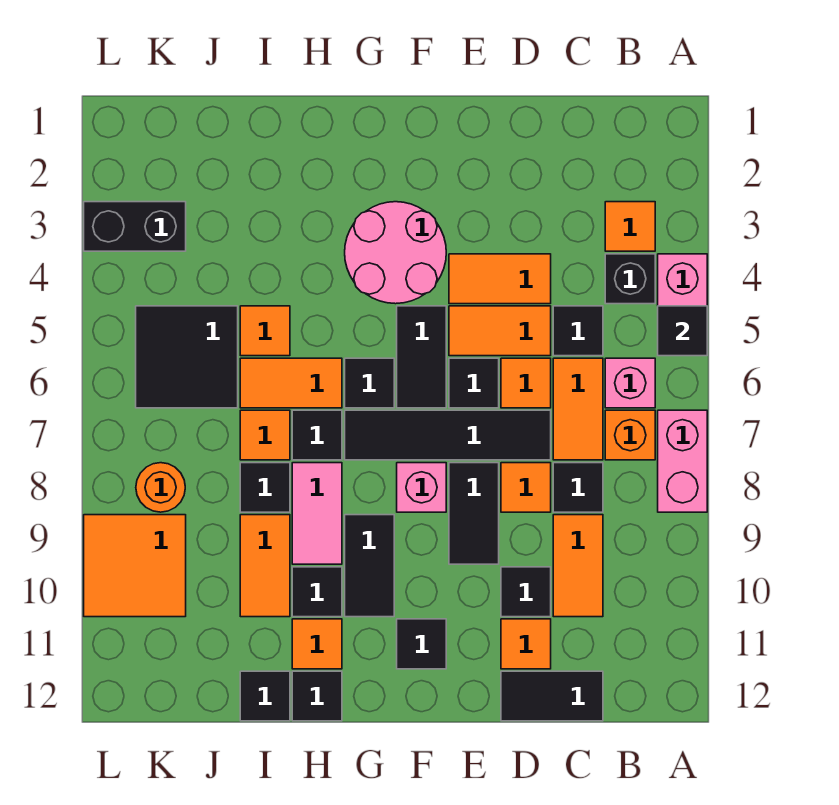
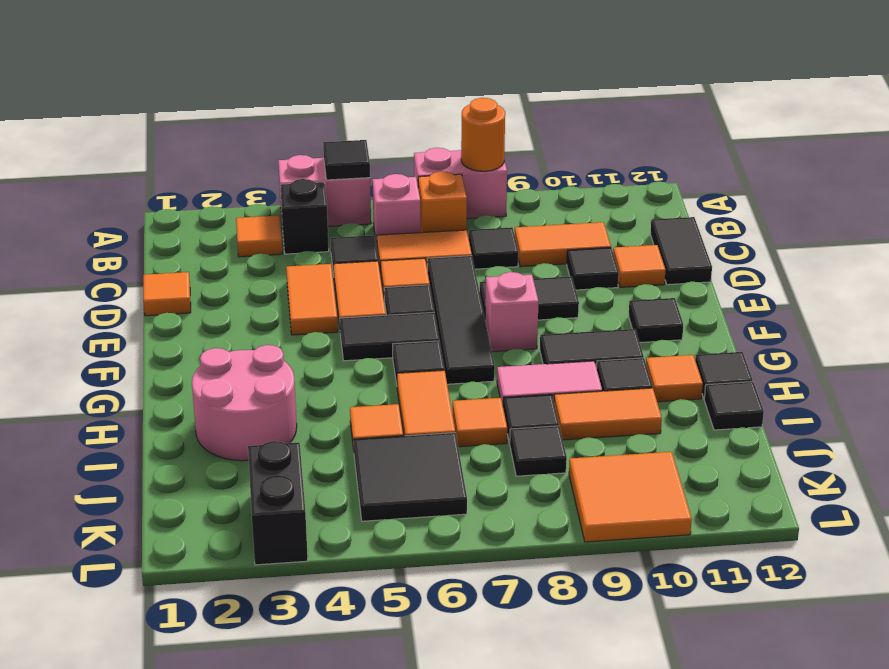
orange tile D8 level 1 -> orange tile D1 level 1
pink round brick F3:G4 level 1 -> pink round brick H2:I3 level 1
black tile H7 level 1 -> black tile J8 level 1
orange round brick K8 level 1 -> orange round brick A8 level 2

